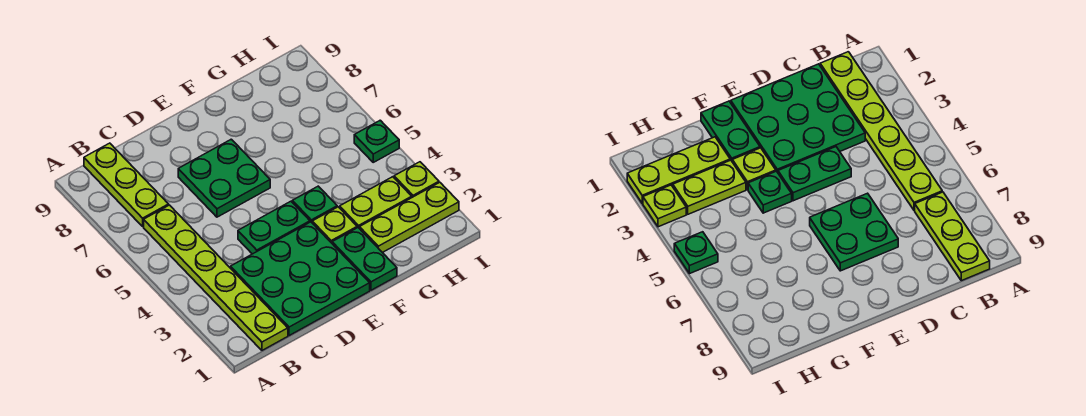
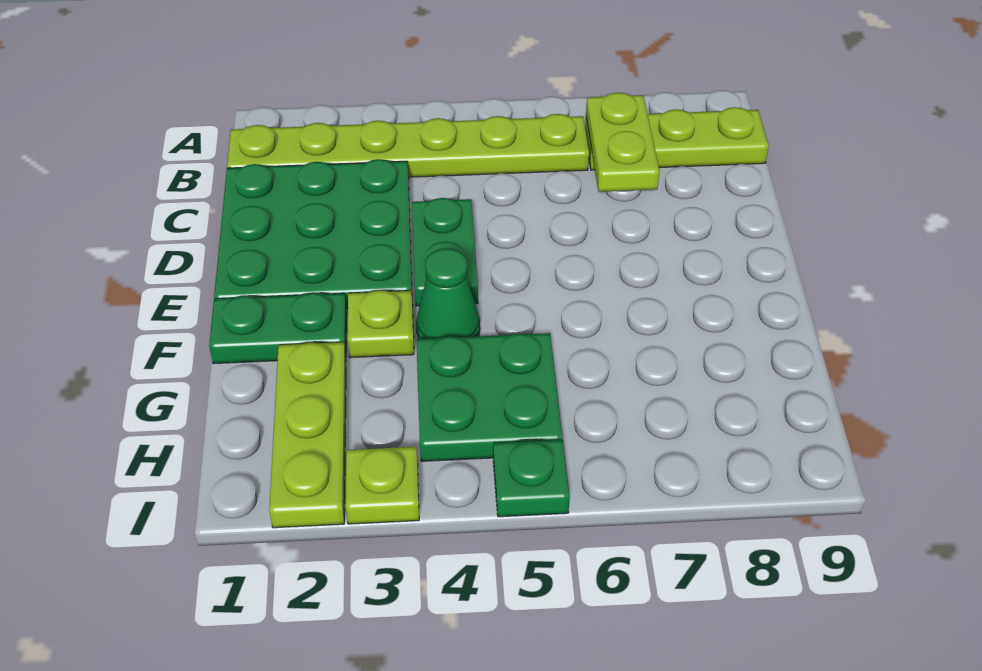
green plate D6:E7 level 1 -> green plate G4:H5 level 1
green plate F4 level 1 -> green cone F4 level 1
lime plate G3:H3 level 1 -> lime plate B7:C7 level 2

